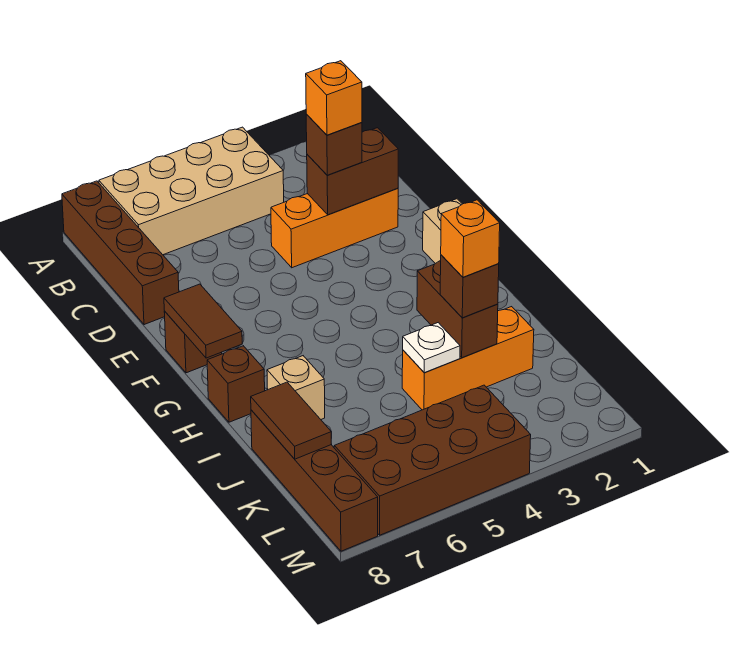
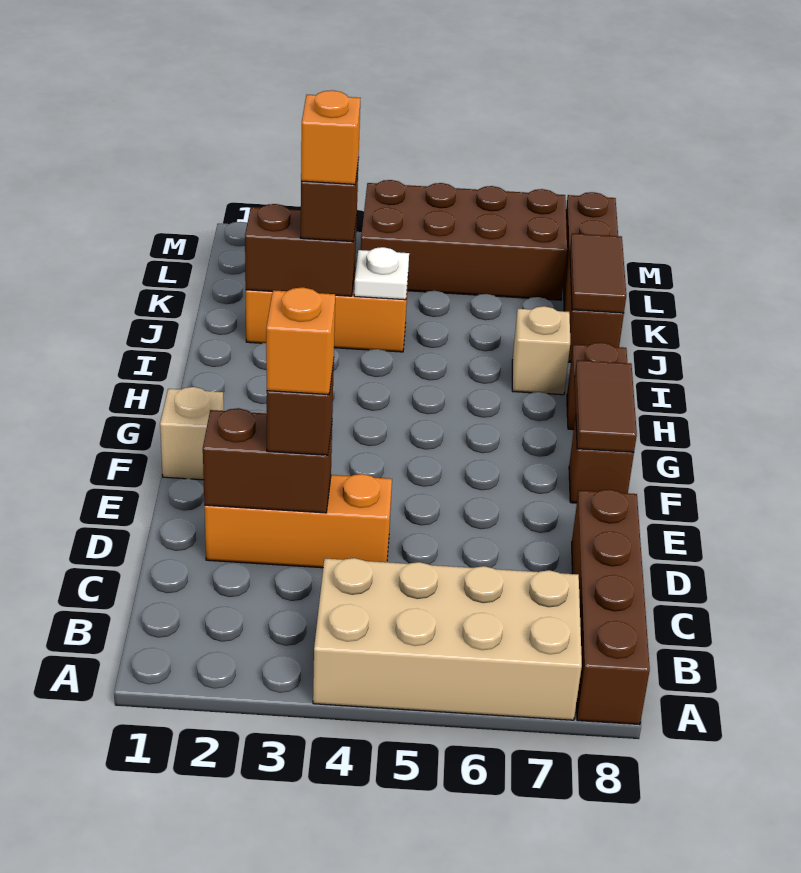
brown brick I3:J3 level 2 -> brown brick J2:J3 level 2

